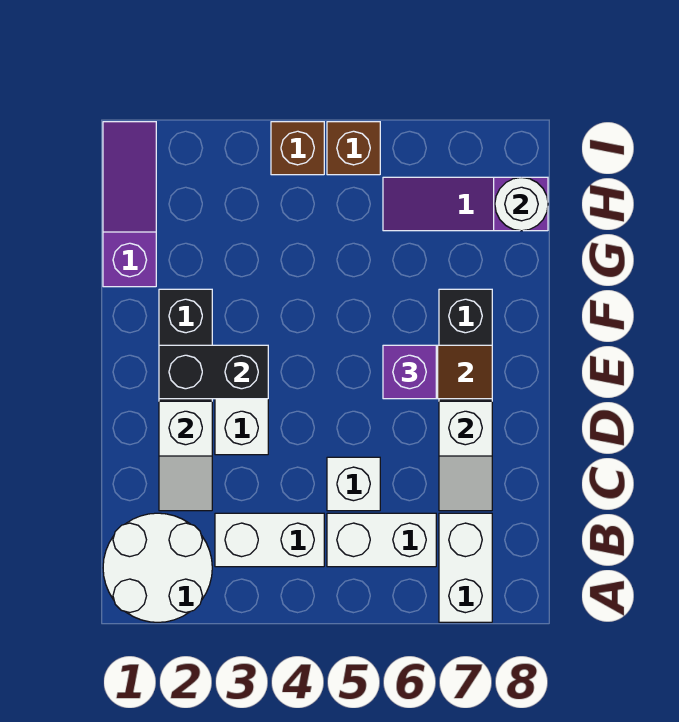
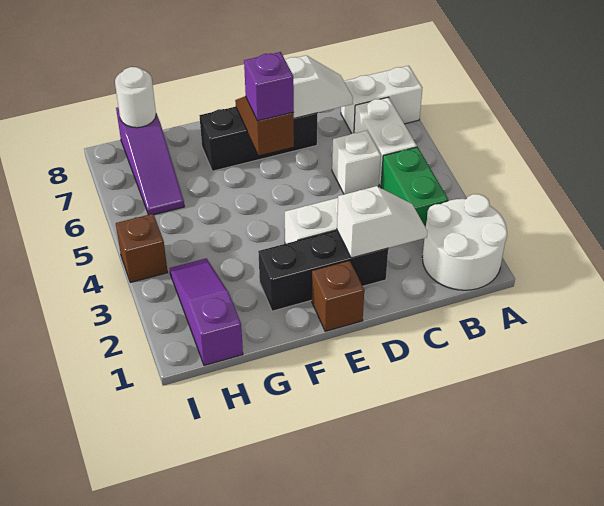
white brick B3:B4 level 1 -> green brick B3:B4 level 1
black brick E2:E3 level 2 -> none
purple slope G1:I1 level 1 top G -> purple slope H1:H3 level 1 top 1
brown brick I5 level 1 -> brown brick E1 level 1

